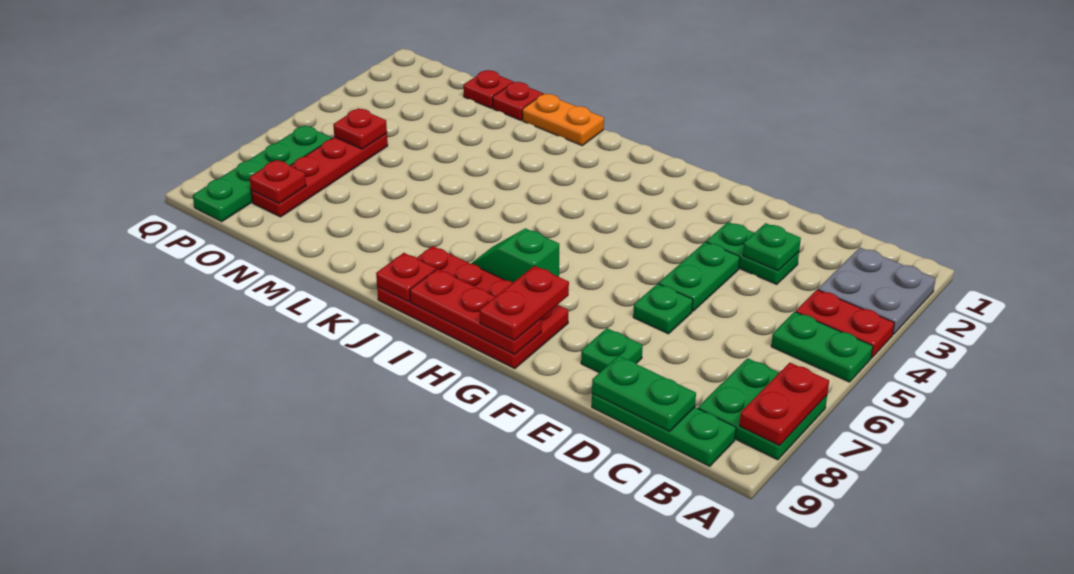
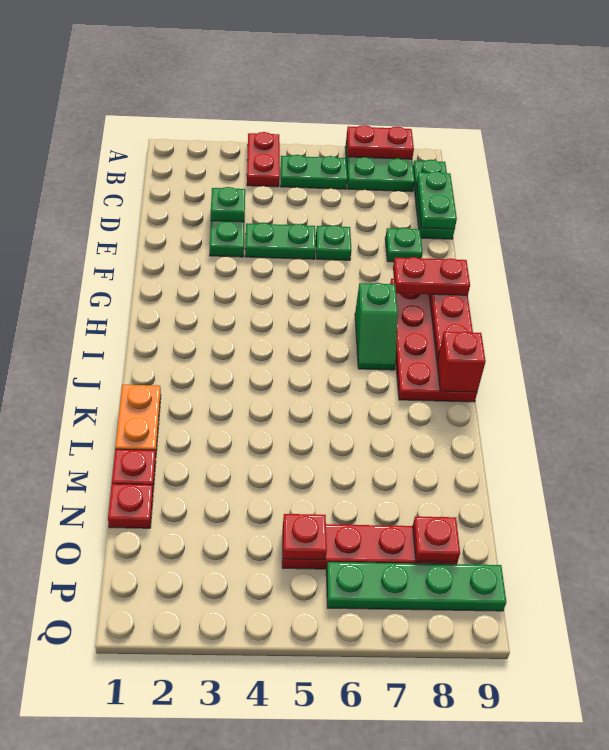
grey plate A2:B3 level 1 -> none
green plate A5:B5 level 1 -> green plate B5:B6 level 1
red plate J9 level 2 -> red brick J9 level 2

